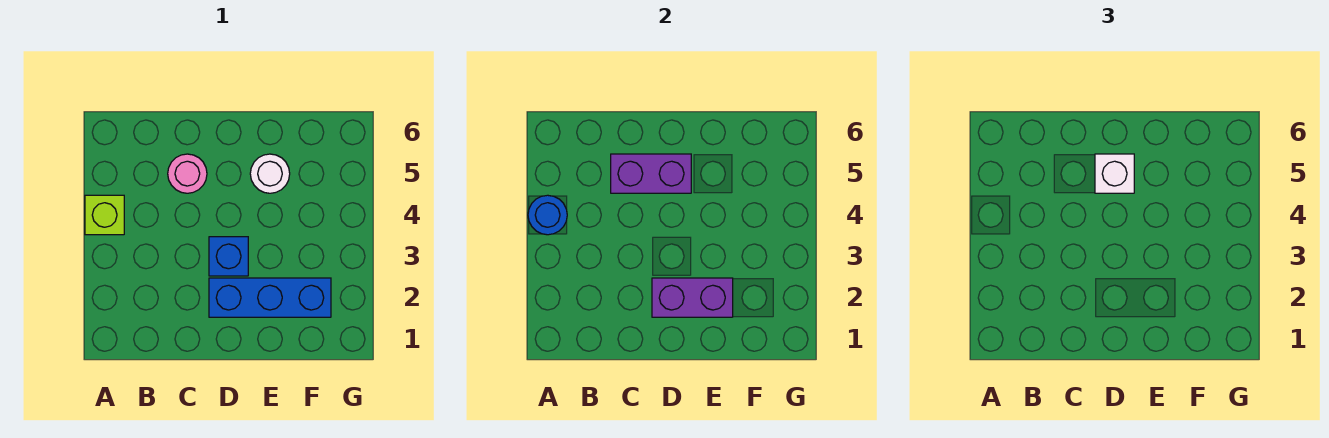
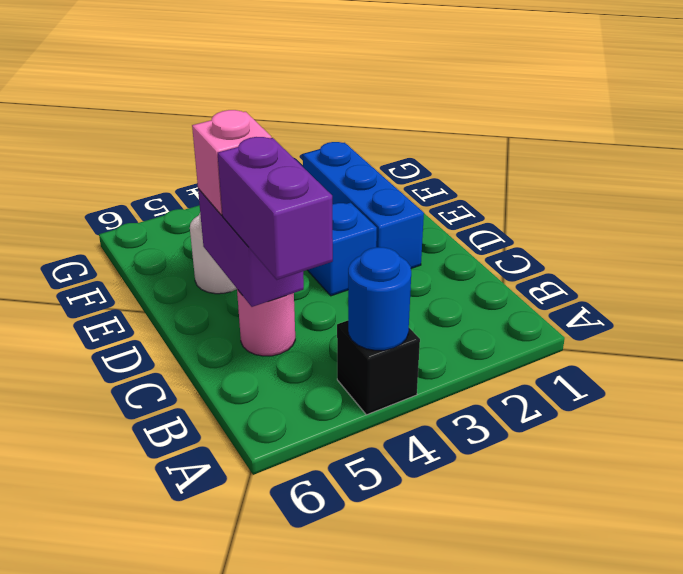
lime brick A4 level 1 -> black brick A4 level 1
purple brick D2:E2 level 2 -> purple brick B5:C5 level 3
white brick D5 level 3 -> pink brick D5 level 3

